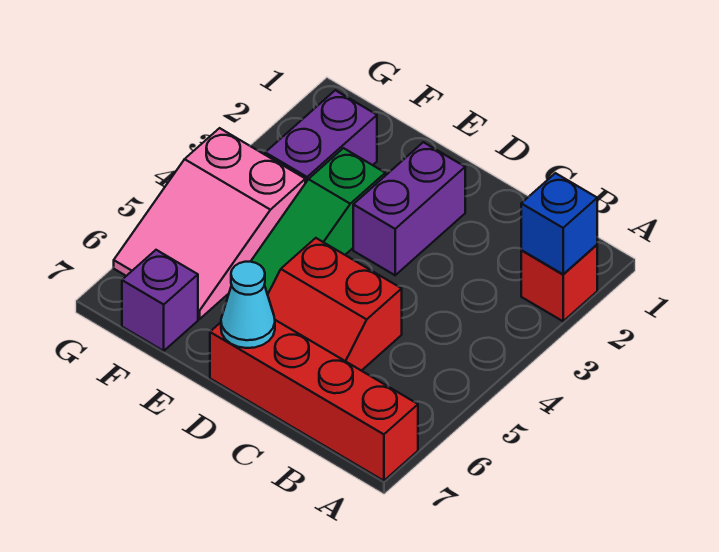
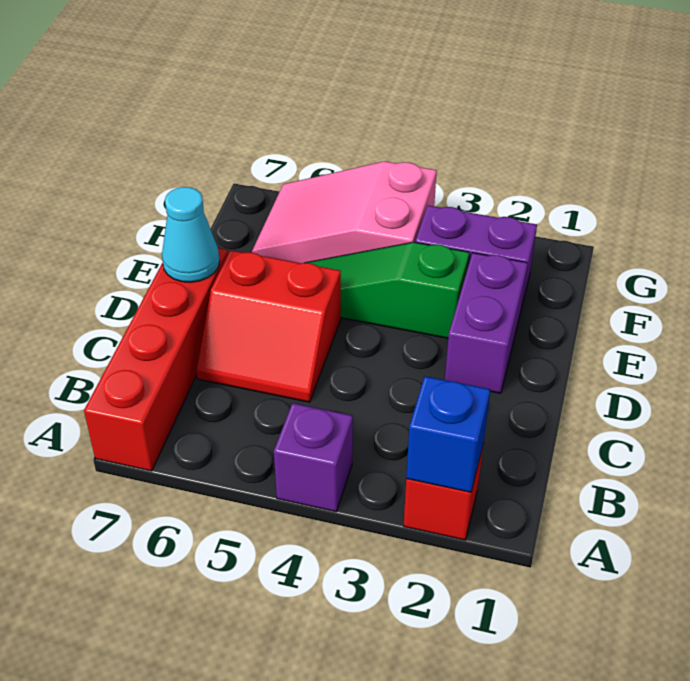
red slope C5:D6 level 1 top 5 -> red slope C5:D6 level 1 top D
purple brick D2:D3 level 1 -> purple brick D2:E2 level 1
purple brick F7 level 1 -> purple brick A4 level 1

